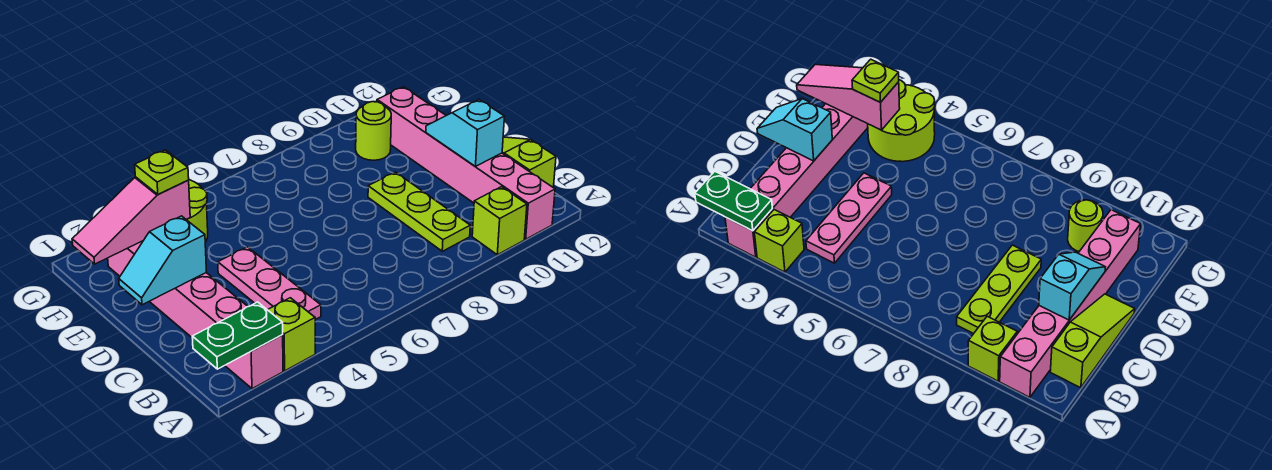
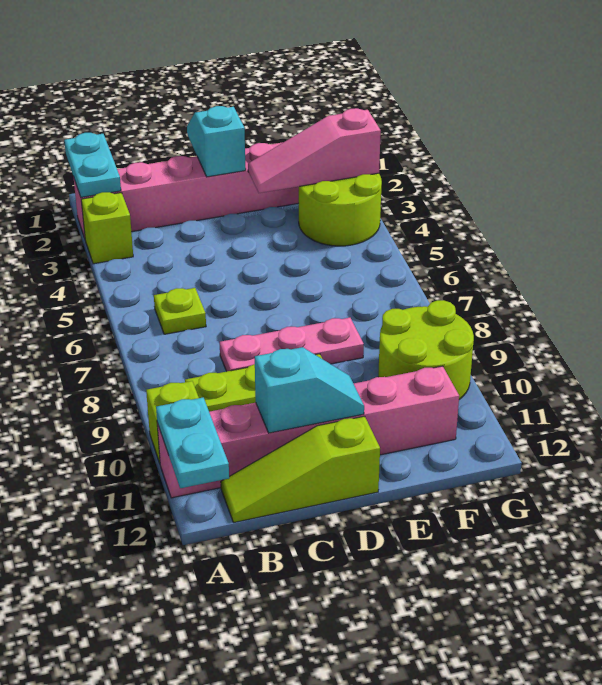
green plate A1:A2 level 2 -> cyan plate A1:A2 level 2
none -> cyan plate A11:A12 level 2
pink plate B4:D4 level 1 -> pink plate C8:E8 level 1
lime slope B12:D12 level 1 top B -> lime slope B12:D12 level 1 top D
pink slope F1:F3 level 2 top 3 -> pink slope E3:G3 level 2 top G
lime plate F3 level 3 -> lime plate B6 level 1
lime round brick F10 level 1 -> lime round brick F9:G10 level 1

